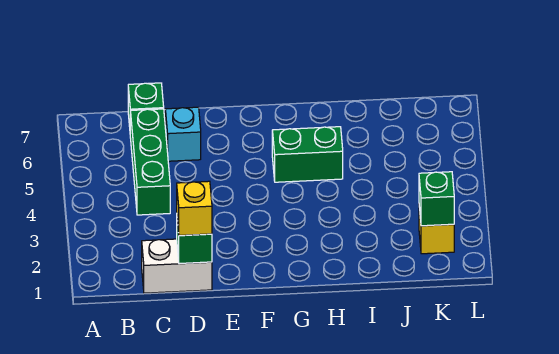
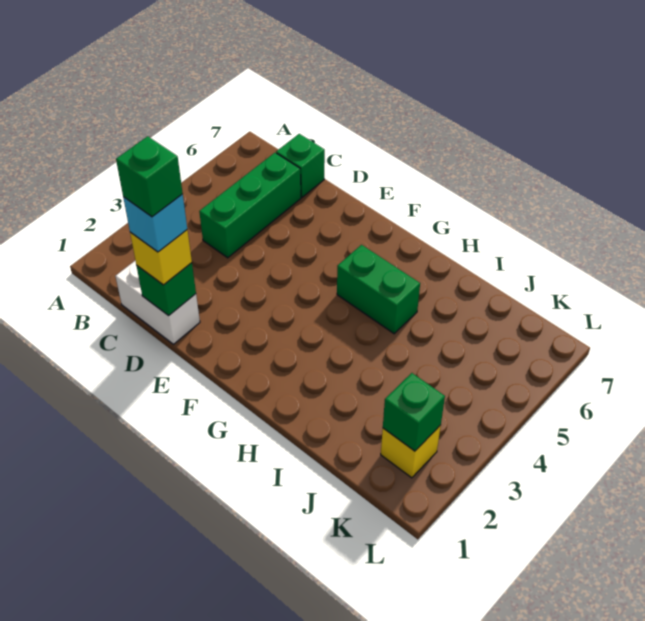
none -> green brick D1 level 5
cyan brick D6 level 1 -> cyan brick D1 level 4

